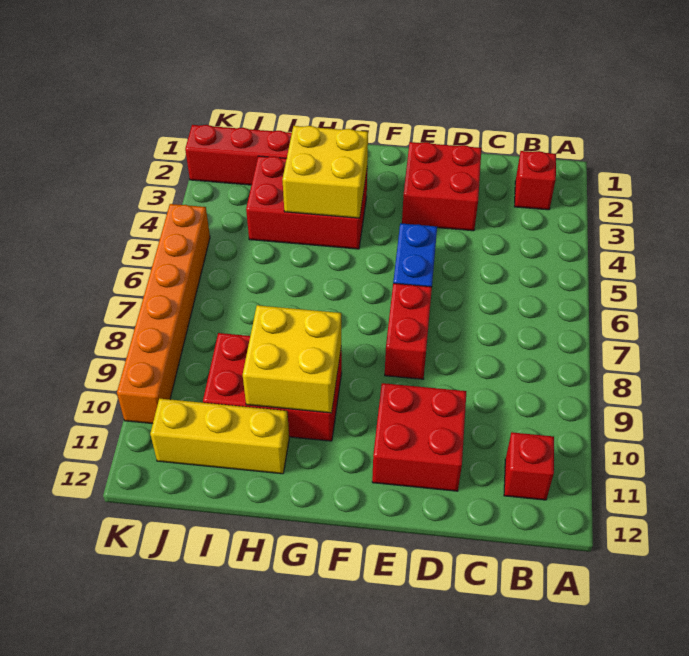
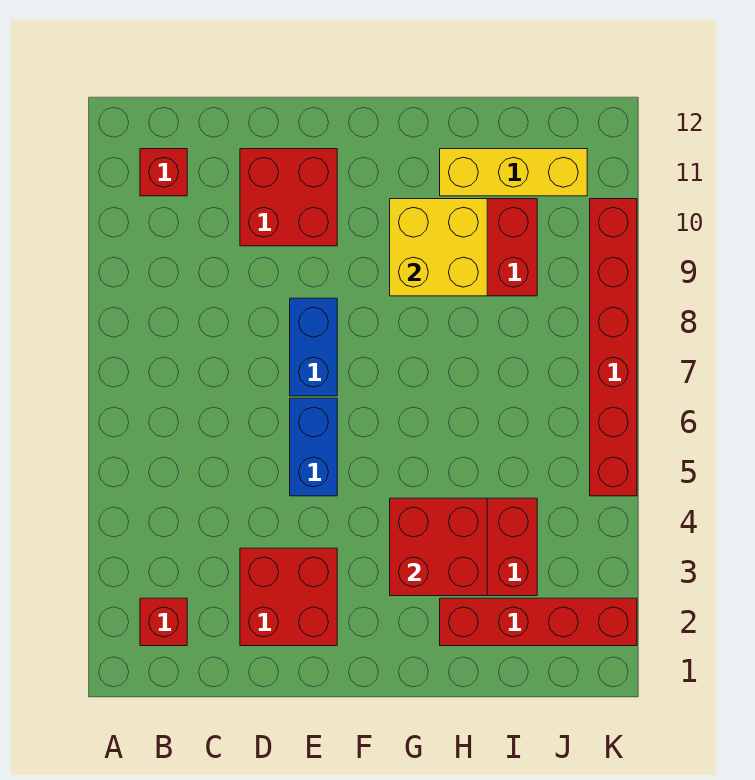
red brick E7:E8 level 1 -> blue brick E7:E8 level 1
yellow brick G3:H4 level 2 -> red brick G3:H4 level 2
orange brick K5:K10 level 1 -> red brick K5:K10 level 1

